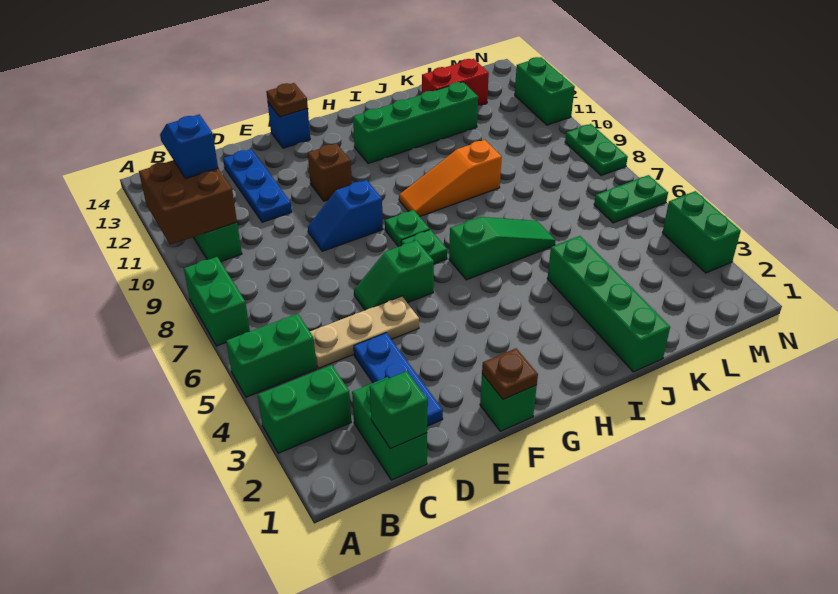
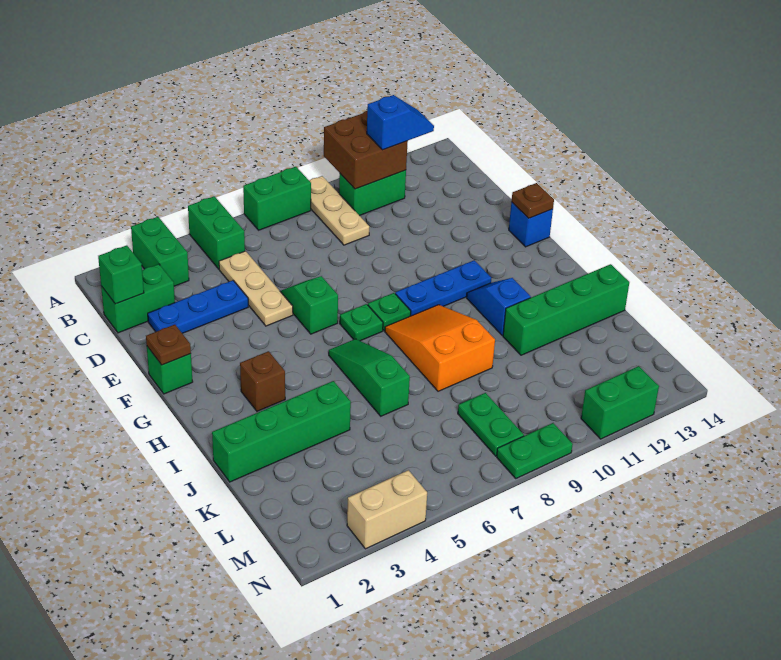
none -> tan plate A9:C9 level 1
blue plate D11:D13 level 1 -> blue plate G9:G11 level 1
blue slope E9:F9 level 1 top F -> blue slope H11:I11 level 1 top I
brown brick F11 level 1 -> brown brick H3 level 1
green slope H6:J6 level 1 top H -> green slope H6:J6 level 1 top J
orange slope H9:J9 level 1 top J -> orange slope H8:J9 level 1 top J
green brick H12:K12 level 1 -> green brick J11:J14 level 1
red brick K13:L13 level 1 -> none
green plate M6:N6 level 1 -> green plate L8:M8 level 1
green brick N3:N4 level 1 -> tan brick N3:N4 level 1

